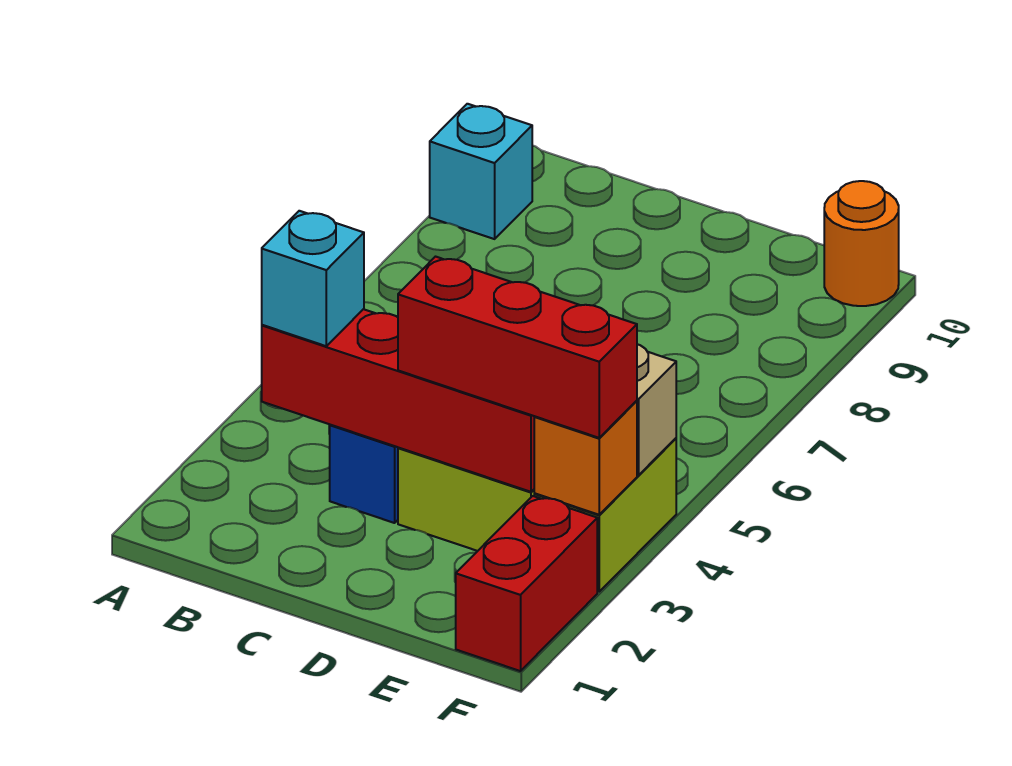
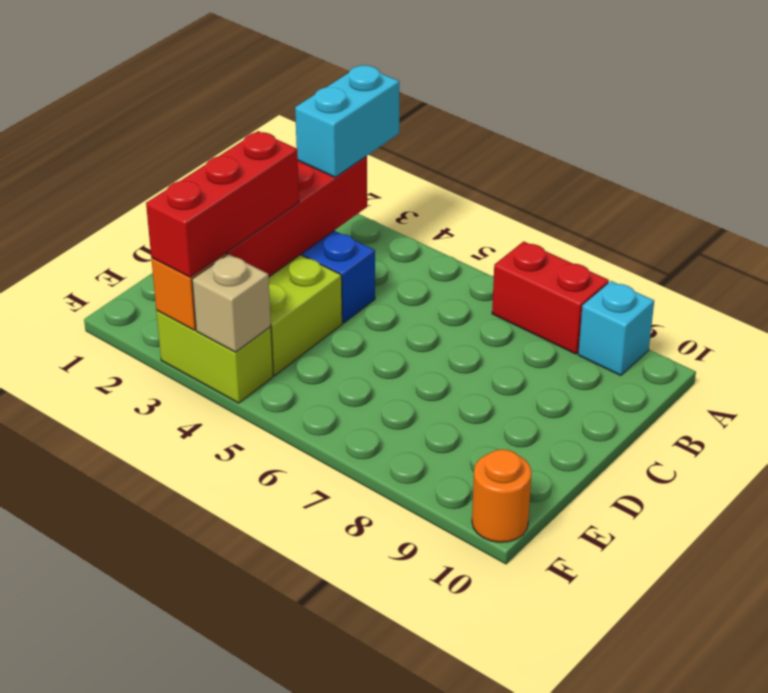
cyan brick B3 level 3 -> cyan brick A3:B3 level 3
red brick F1:F2 level 1 -> red brick A7:A8 level 1

